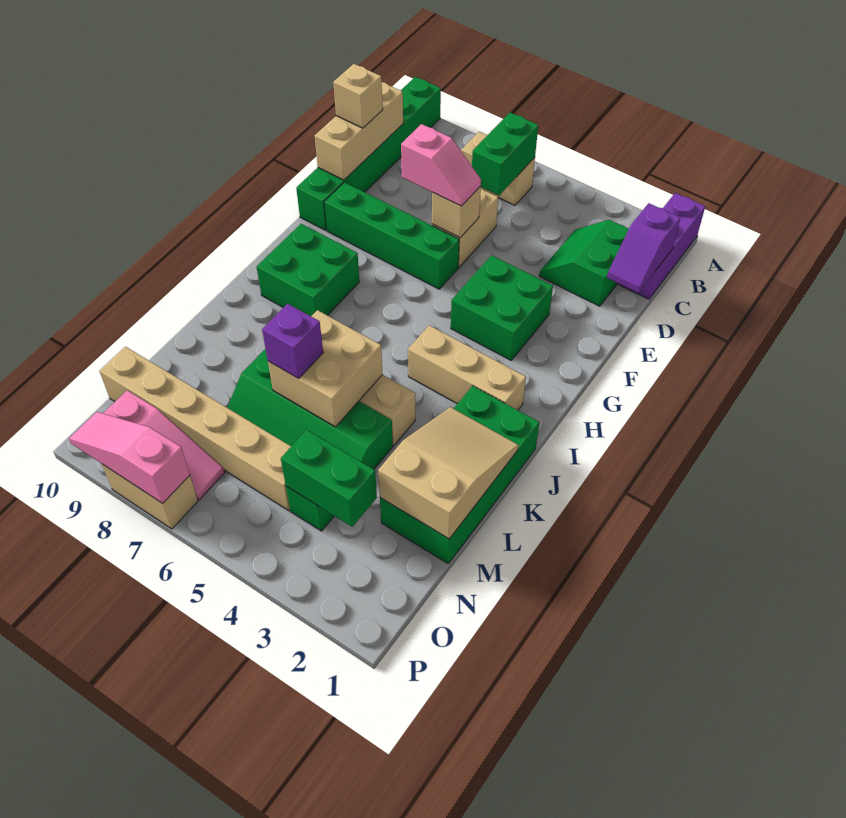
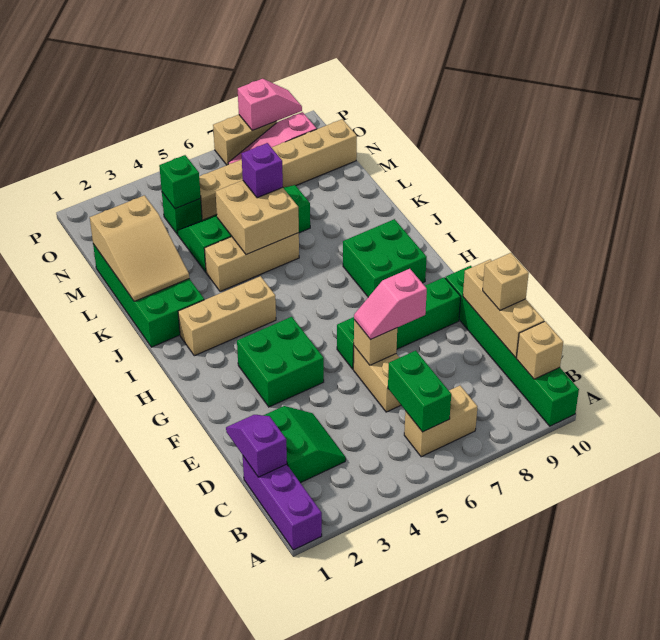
none -> tan brick B10 level 2
green brick N3:N4 level 2 -> green brick N4 level 2
pink slope P7:P9 level 2 top 7 -> pink slope P8:P9 level 2 top 8

